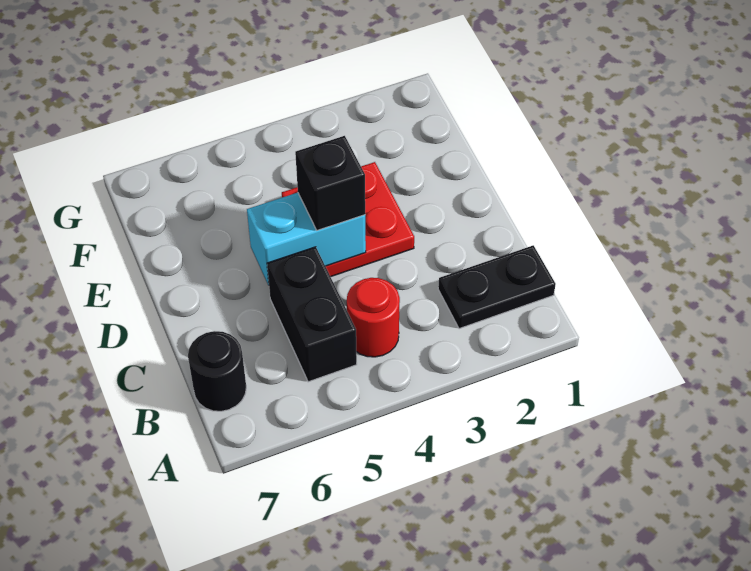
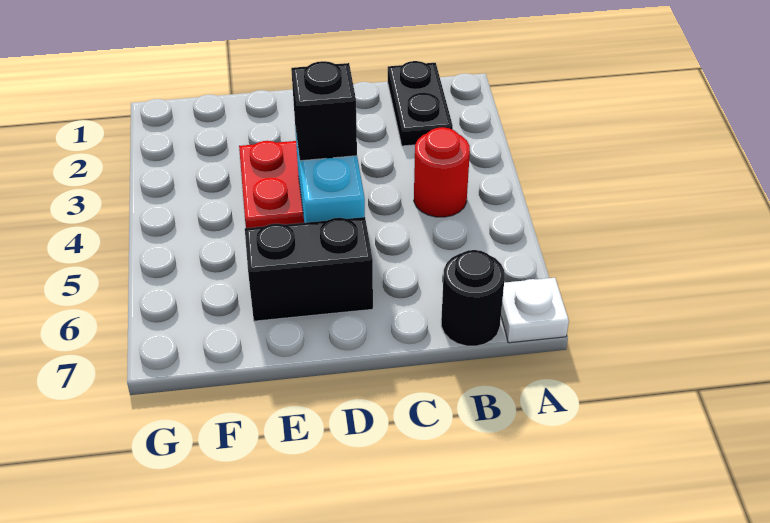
none -> white plate A7 level 1
black brick B5:C5 level 1 -> black brick D6:E6 level 1

